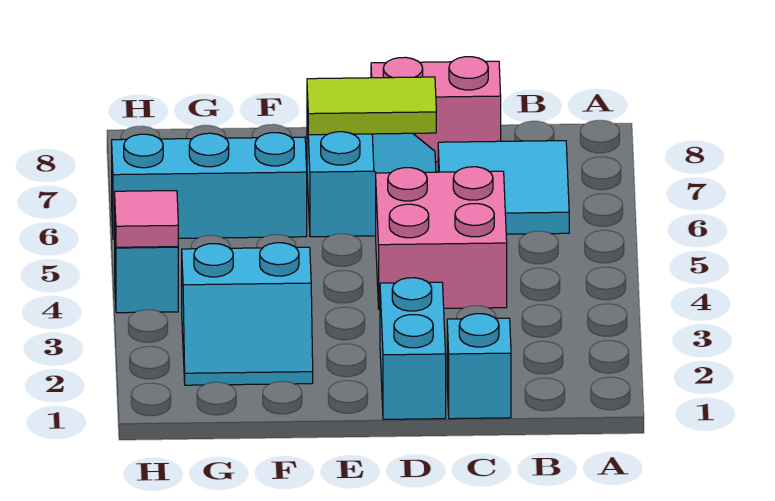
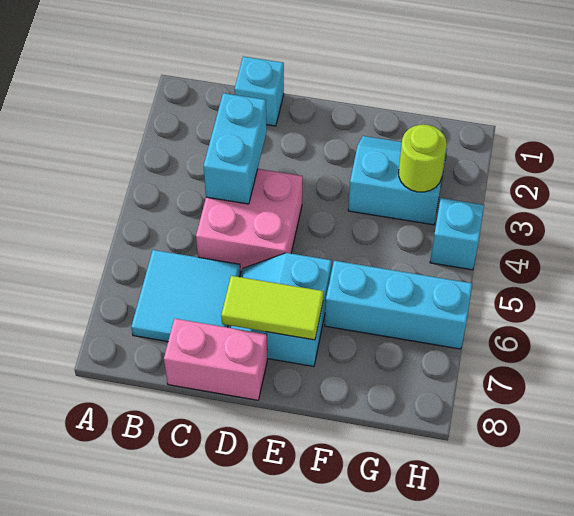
cyan brick D1:D2 level 1 -> cyan brick C3:C4 level 2
none -> lime round brick G3 level 2
pink tile H4 level 2 -> none

